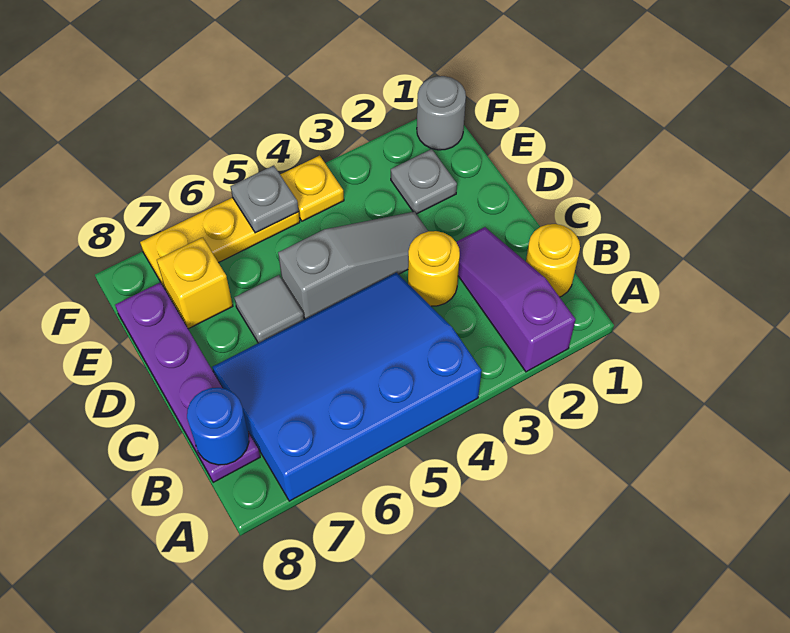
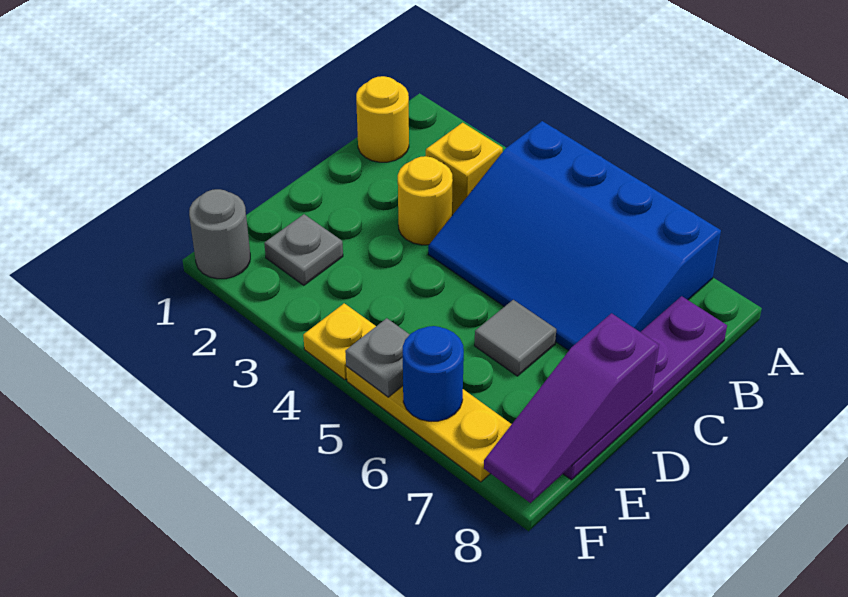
purple slope A2:C2 level 1 top A -> purple slope D8:F8 level 2 top D
blue round brick B8 level 2 -> blue round brick F6 level 2
grey slope D3:D5 level 1 top 5 -> none
yellow brick E7 level 1 -> yellow brick B3 level 1

